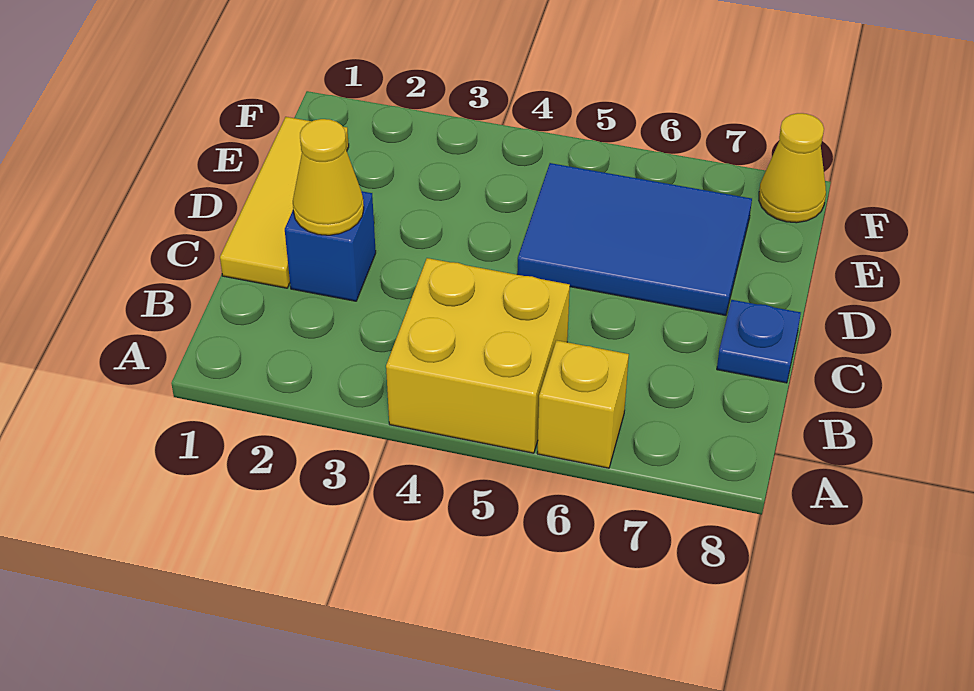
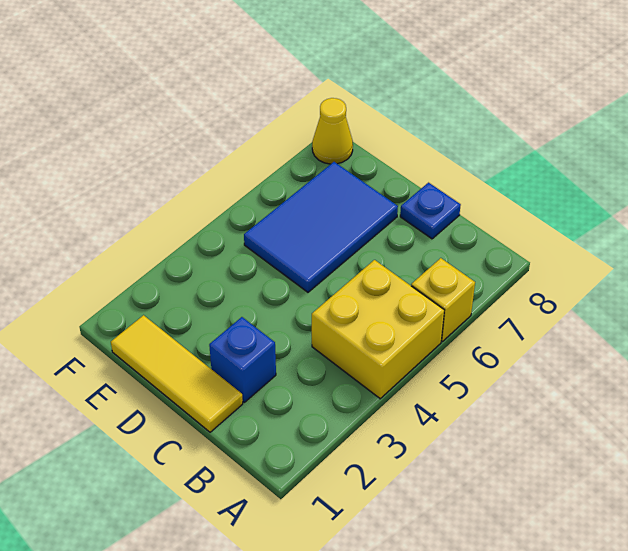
yellow cone C2 level 2 -> none

